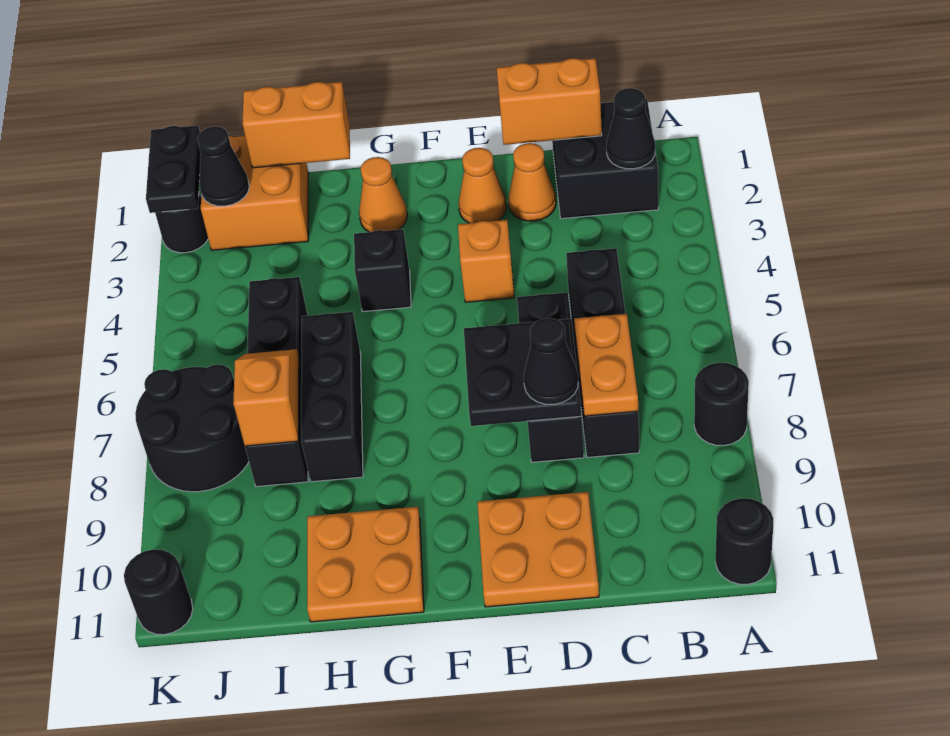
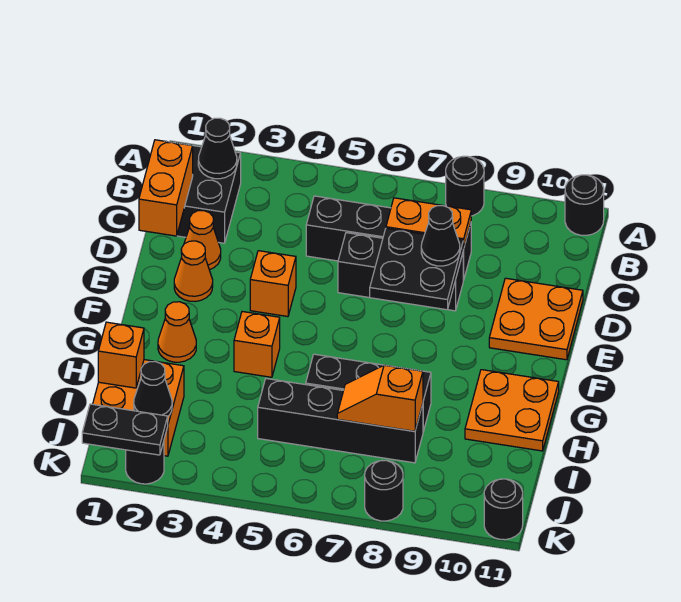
black brick G4 level 1 -> orange brick G4 level 1
orange brick H1:I1 level 2 -> orange brick I1 level 2
black round brick J7:K8 level 1 -> black round brick K8 level 1

